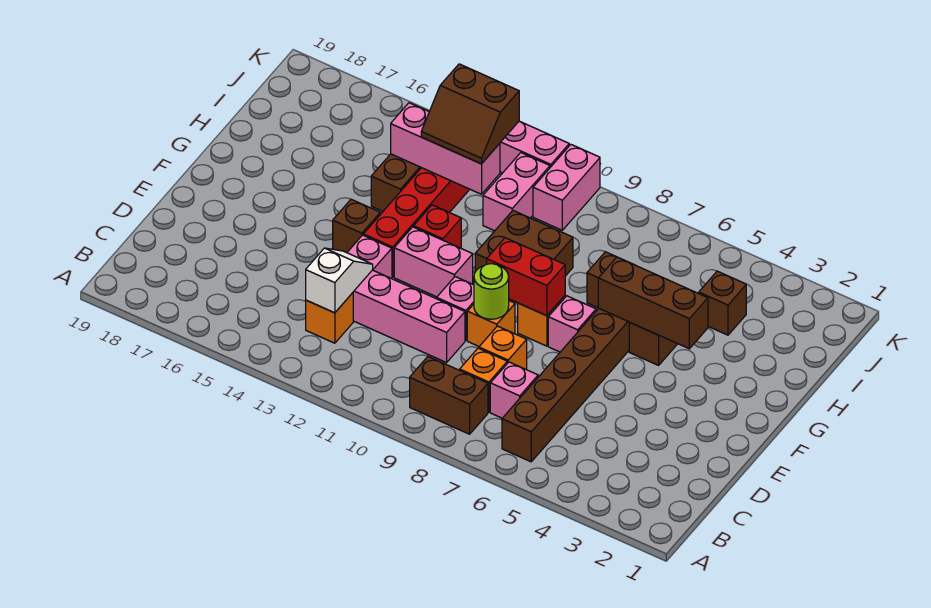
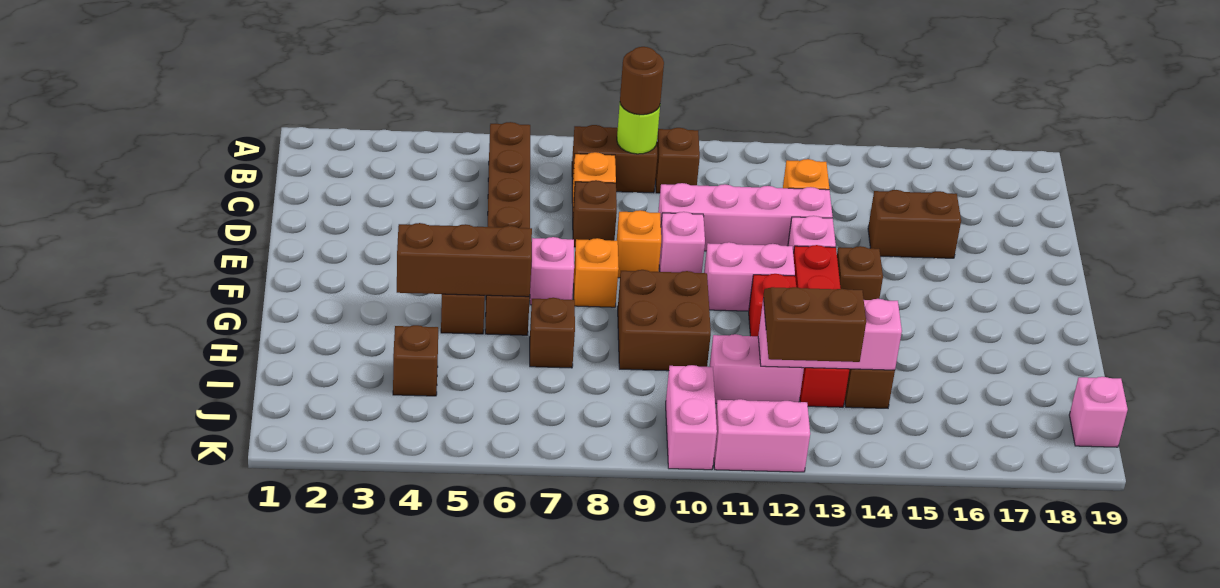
none -> brown round brick B9 level 3
none -> brown brick B10 level 1
pink brick C7 level 1 -> pink brick J19 level 1
white slope C13:D13 level 2 top C -> none
orange brick D8 level 1 -> brown brick D8 level 1
none -> brown brick D15:D16 level 1
lime round brick E9 level 2 -> lime round brick B9 level 2
red brick F8:F9 level 2 -> none
pink brick I11:J11 level 1 -> pink brick I11:I12 level 1

